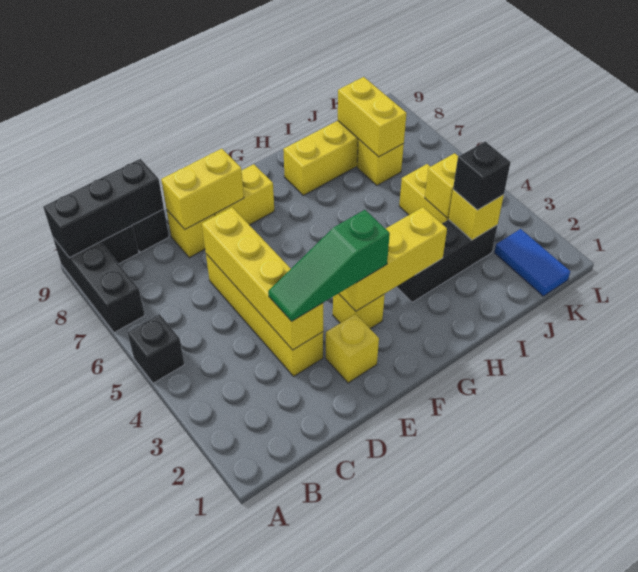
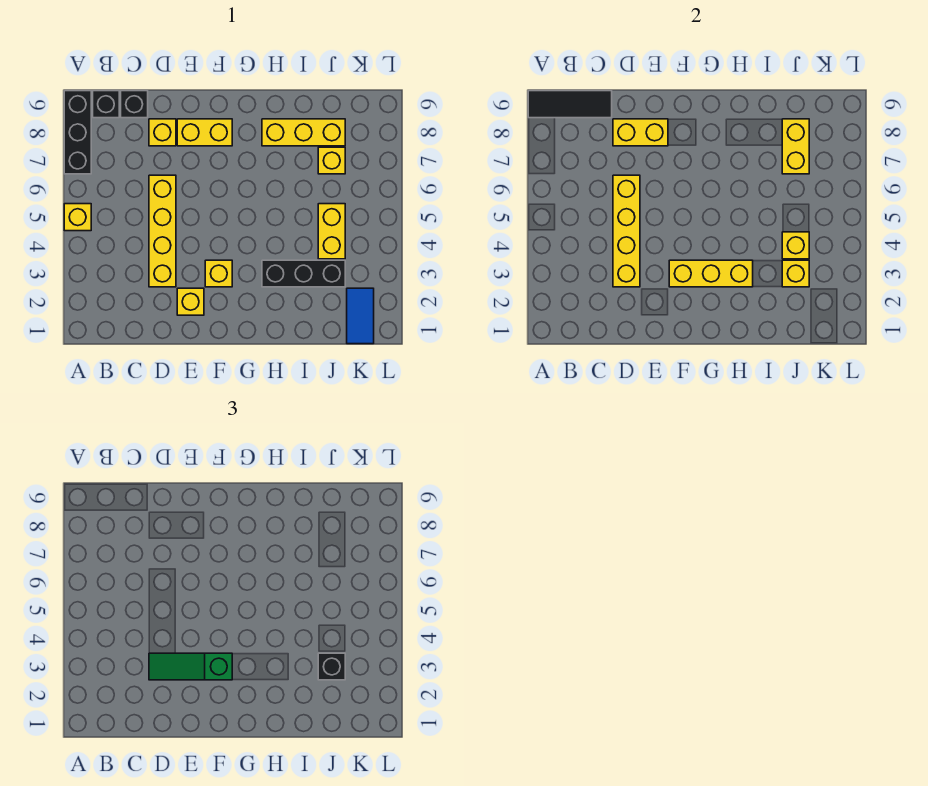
black brick A5 level 1 -> yellow brick A5 level 1
black brick A9:C9 level 2 -> black tile A9:C9 level 2

